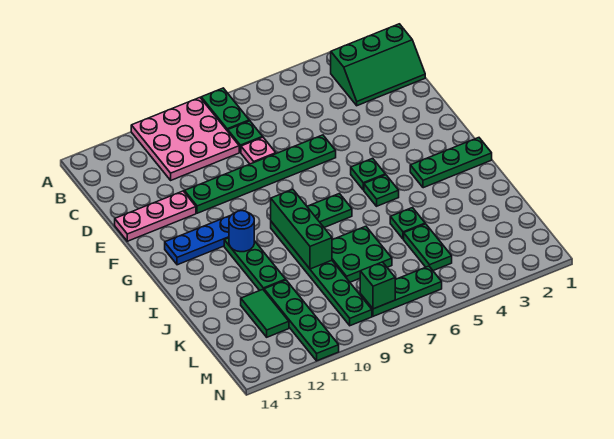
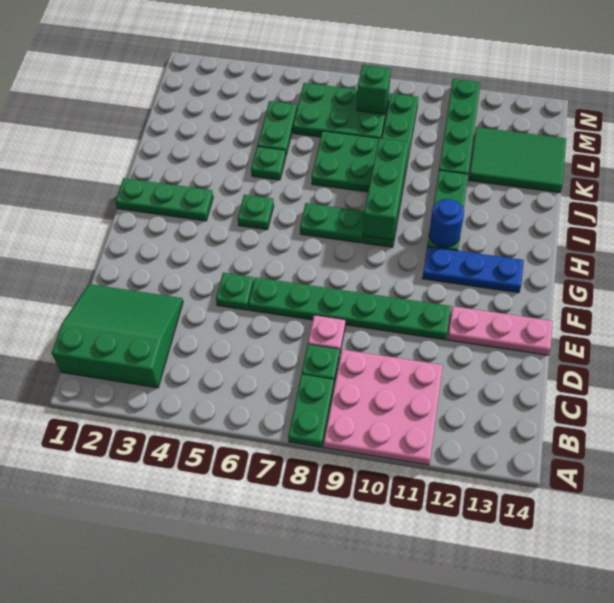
green slope B1:C3 level 1 top B -> green slope B1:D3 level 1 top B
green plate G5 level 1 -> green plate E5 level 1
green tile K12:L12 level 1 -> green tile K12:L14 level 1
green plate M6:M8 level 1 -> green plate L6:M8 level 1

